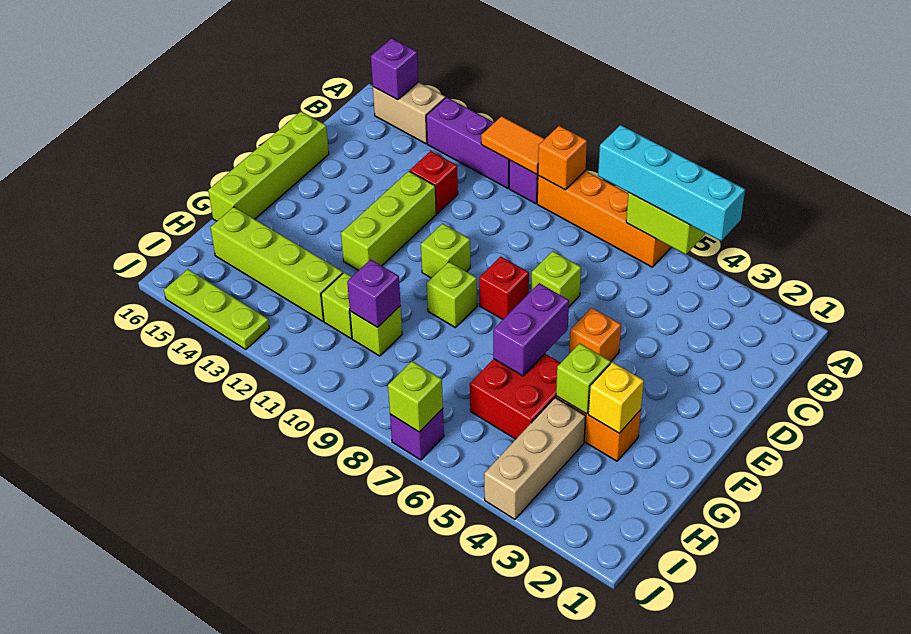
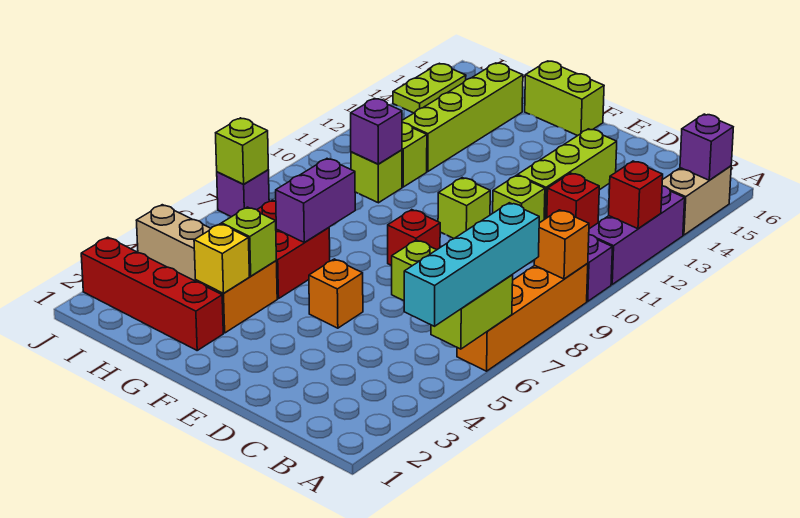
orange tile A10:A11 level 2 -> none
none -> red brick A12 level 2
lime brick D12:F12 level 1 -> lime brick D12:D14 level 1
lime brick D16:G16 level 1 -> lime brick F16:G16 level 1
purple brick F6:G6 level 2 -> purple brick G6:G7 level 2
lime brick F9 level 1 -> lime brick D11 level 1
none -> red brick G2:J2 level 1
lime plate J13:J15 level 1 -> lime plate J14:J15 level 1

